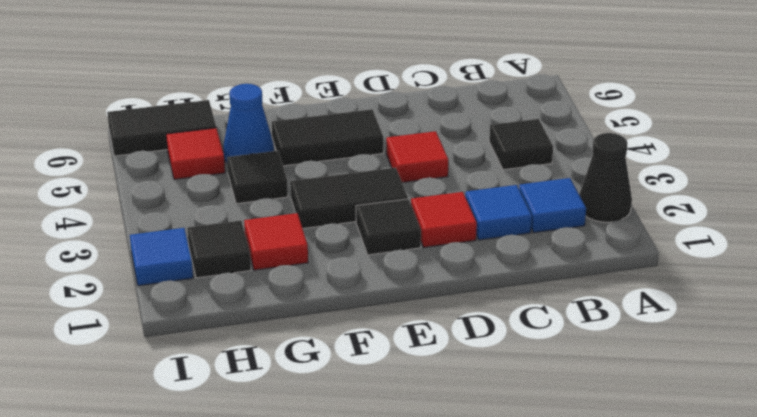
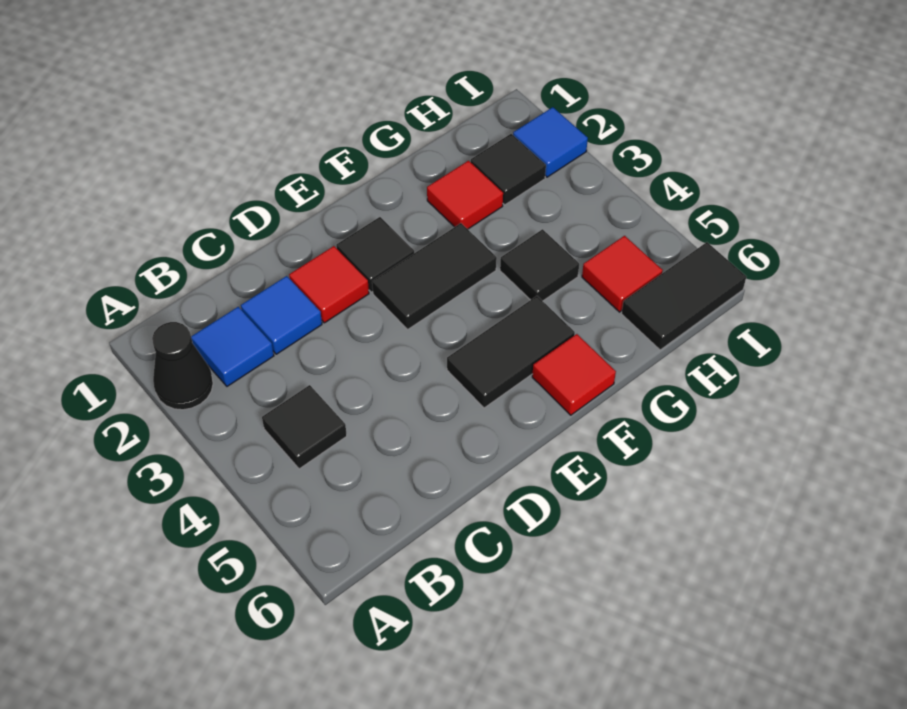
red tile D4 level 1 -> red tile F6 level 1
blue cone G5 level 1 -> none

